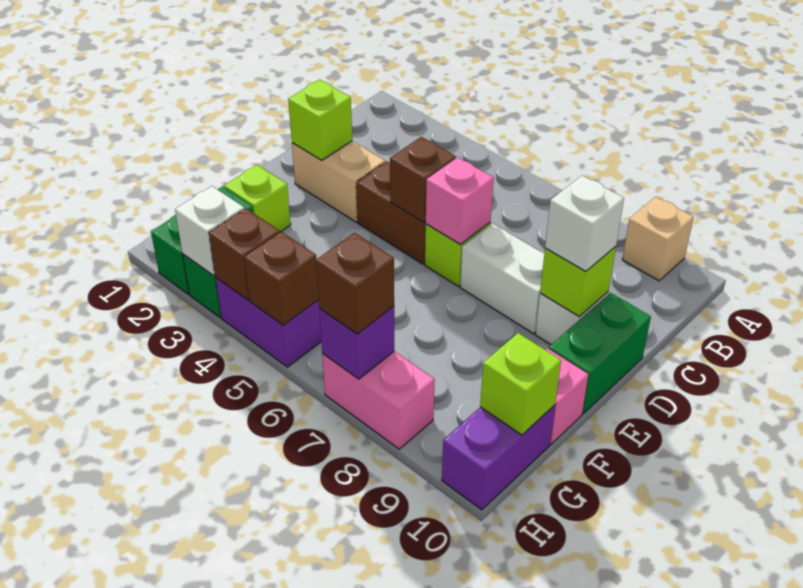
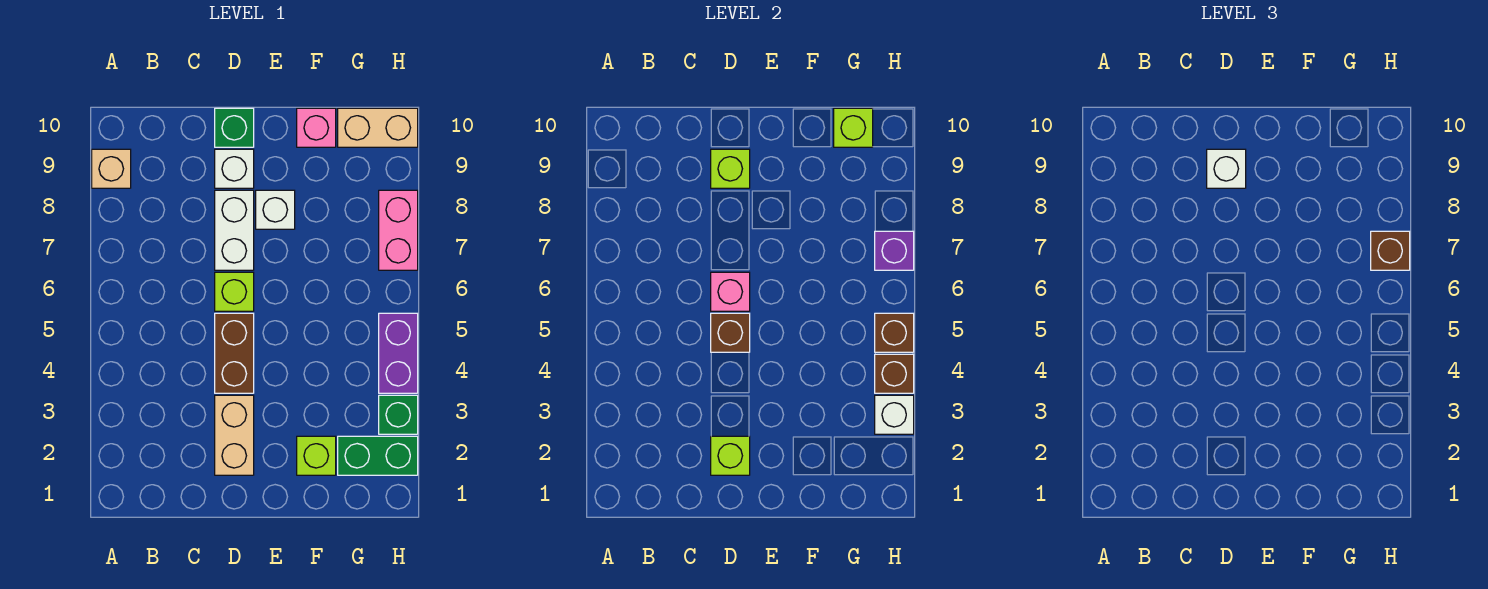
green brick D10:E10 level 1 -> green brick D10 level 1
none -> white brick E8 level 1
purple brick G10:H10 level 1 -> tan brick G10:H10 level 1

